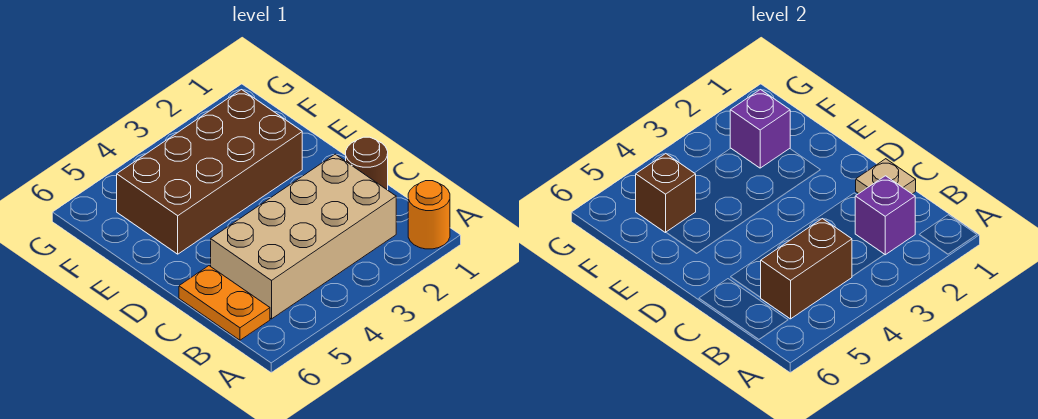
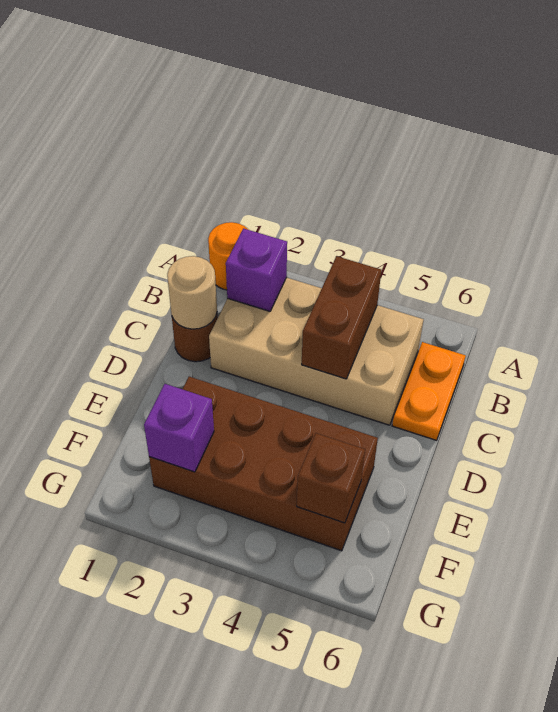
brown brick B4:B5 level 2 -> brown brick B4:C4 level 2
tan plate C1 level 2 -> tan round brick C1 level 2

